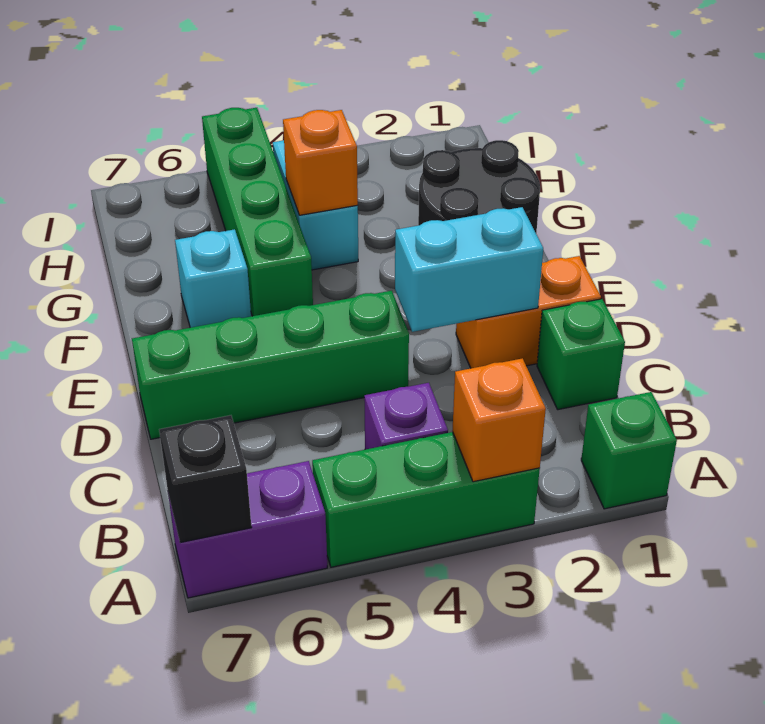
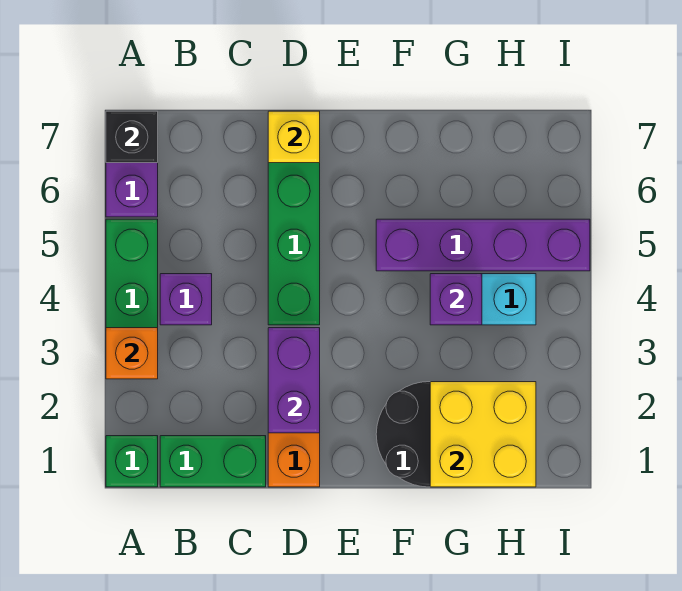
green brick C1 level 1 -> green brick B1:C1 level 1
cyan brick D2:D3 level 2 -> purple brick D2:D3 level 2
none -> yellow brick D7 level 2
green brick F5:I5 level 1 -> purple brick F5:I5 level 1
cyan brick F6 level 1 -> none
none -> yellow brick G1:H2 level 2
orange brick G4 level 2 -> purple brick G4 level 2

